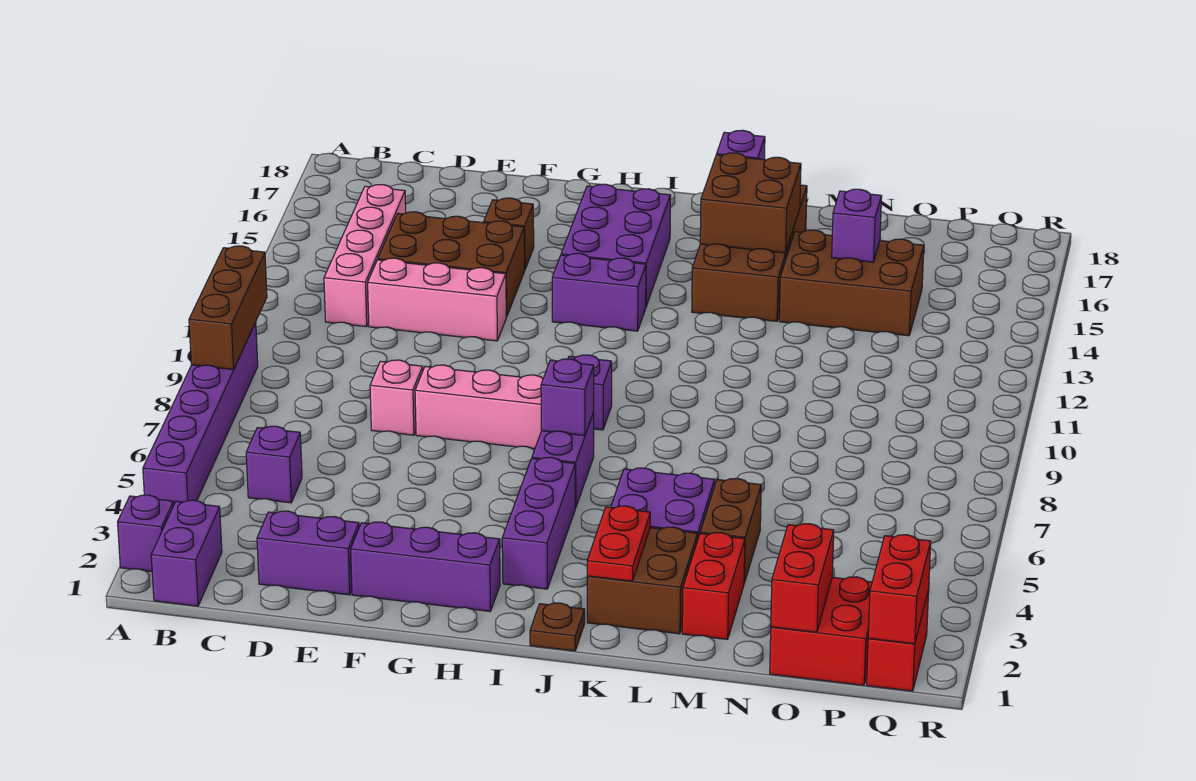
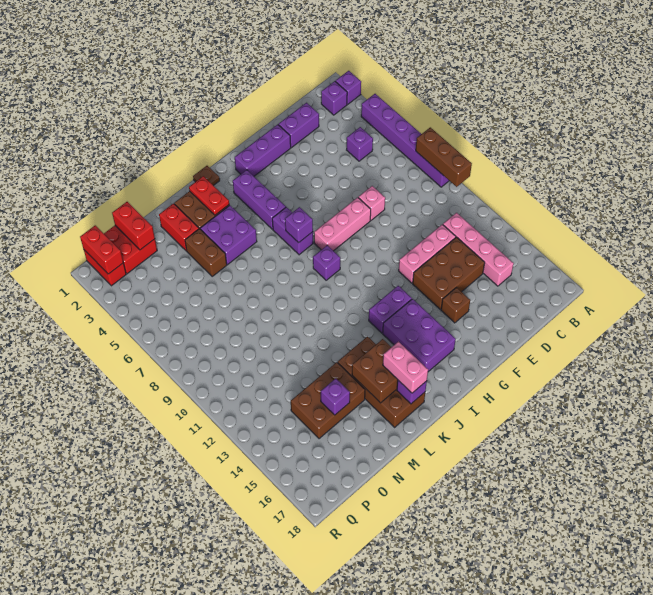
purple brick B1:B2 level 1 -> purple brick B2 level 1
none -> pink brick K16:K17 level 3

